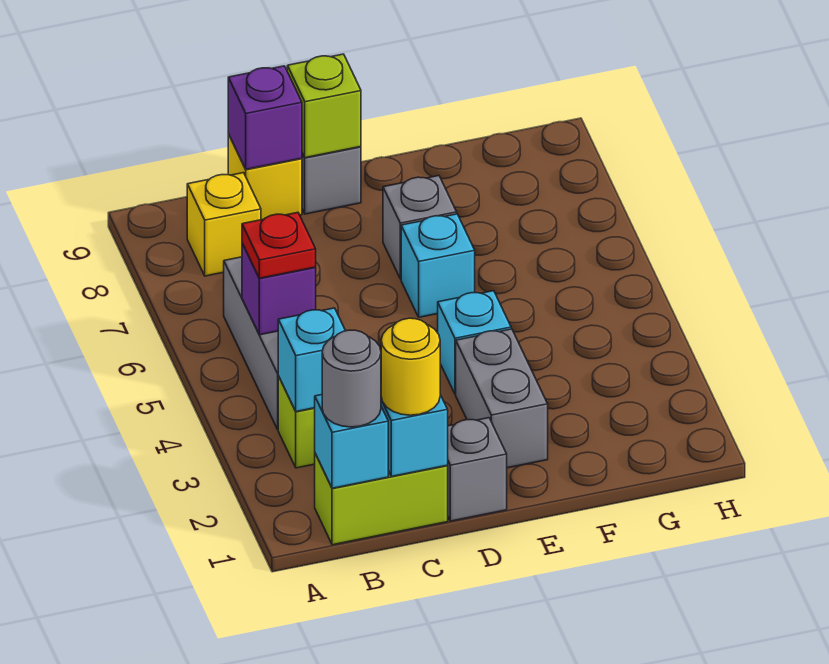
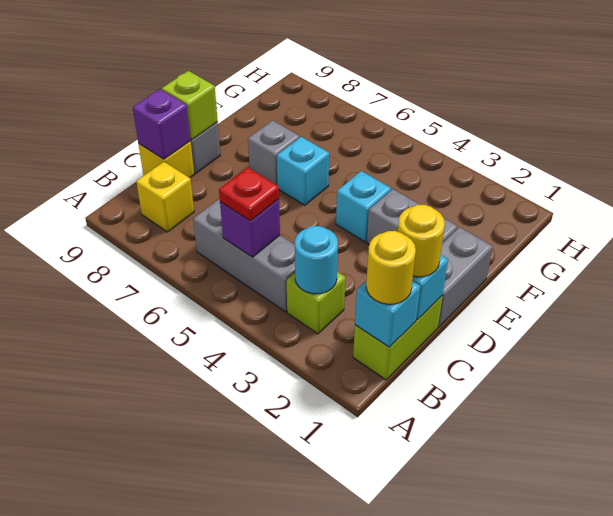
grey round brick B1 level 3 -> yellow round brick B1 level 3
cyan brick B3 level 2 -> cyan round brick B3 level 2
grey brick D1 level 1 -> grey brick D1:E1 level 1

